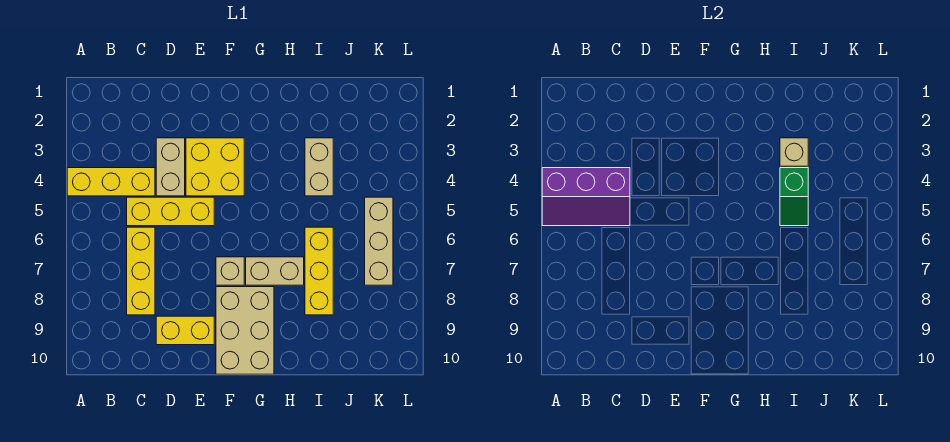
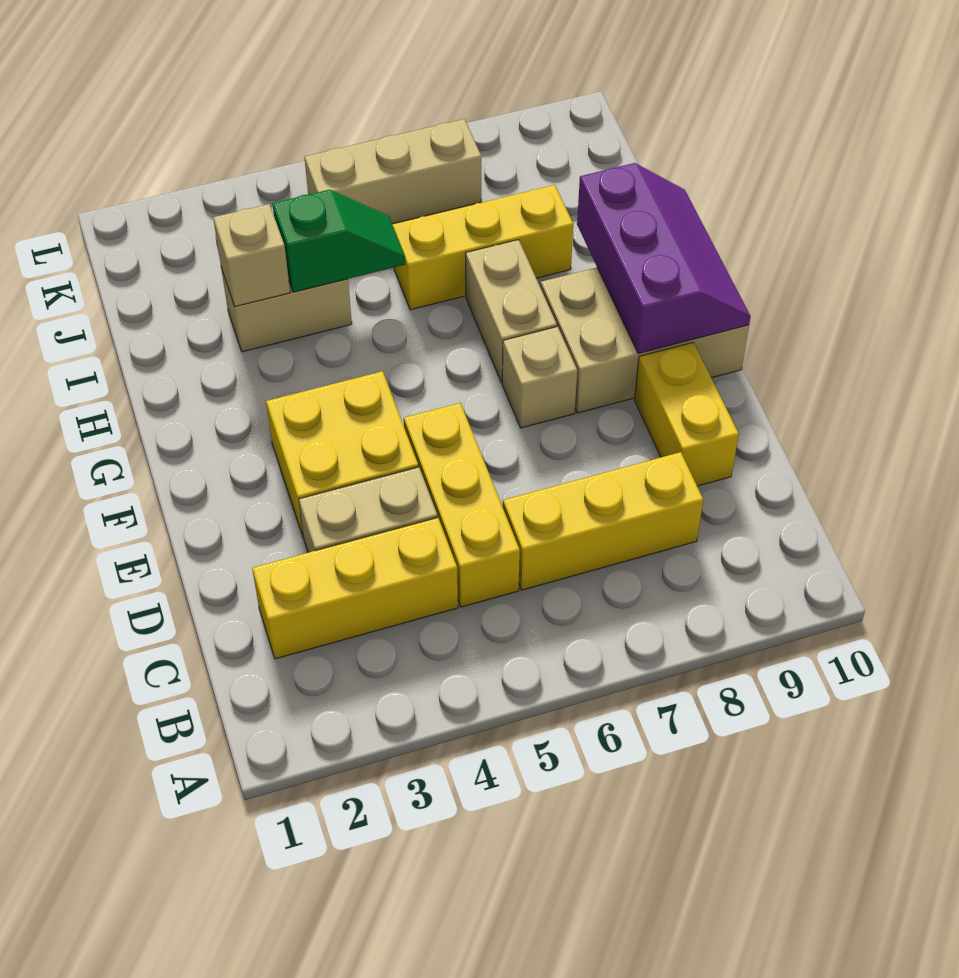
yellow brick A4:C4 level 1 -> yellow brick C2:C4 level 1
purple slope A4:C5 level 2 top 4 -> purple slope F9:H10 level 2 top 9

